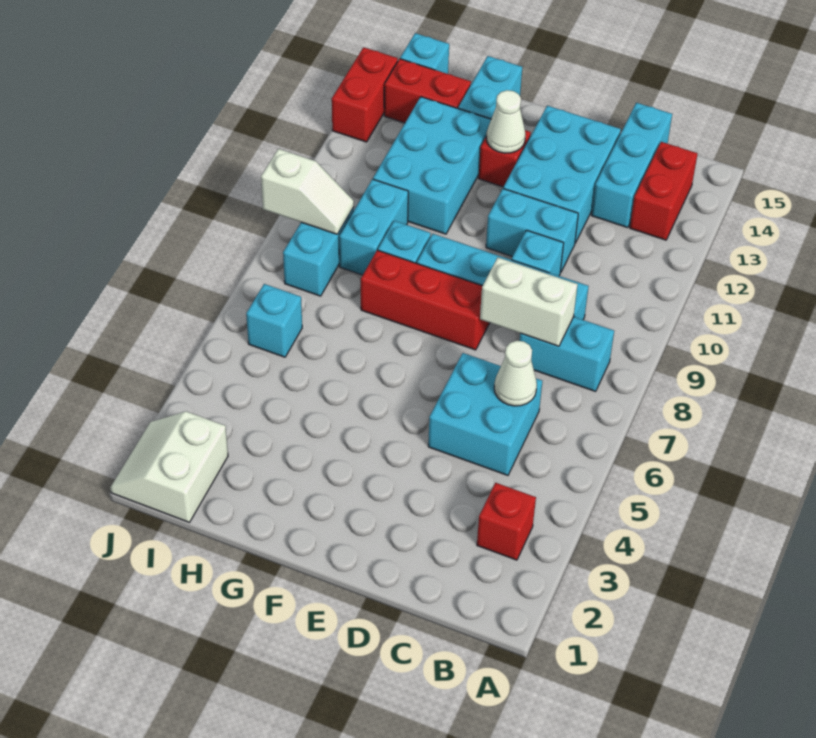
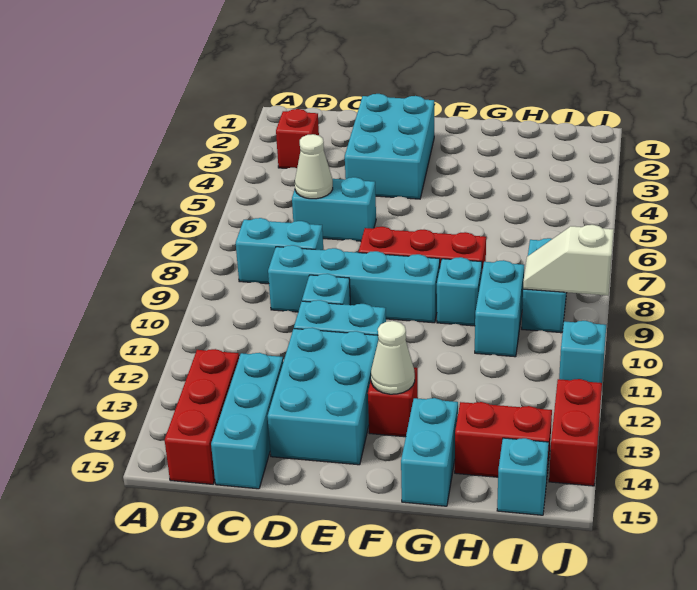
red brick B13:B14 level 1 -> red brick B13:B15 level 1
cyan brick C5:D6 level 1 -> cyan brick C6:D6 level 1
white brick C8:D8 level 2 -> none
cyan brick G11:H13 level 1 -> cyan brick D2:E4 level 1
white slope I1:J2 level 1 top I -> none
cyan brick I6 level 1 -> cyan brick J11 level 1

